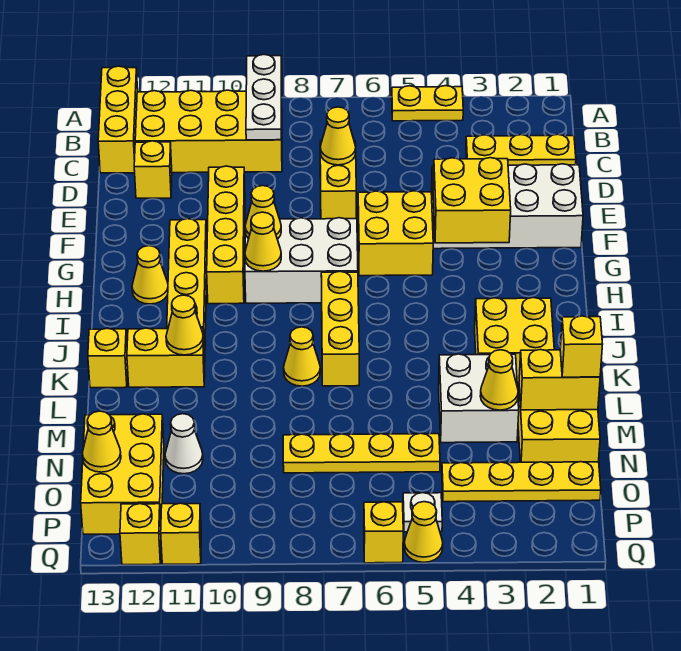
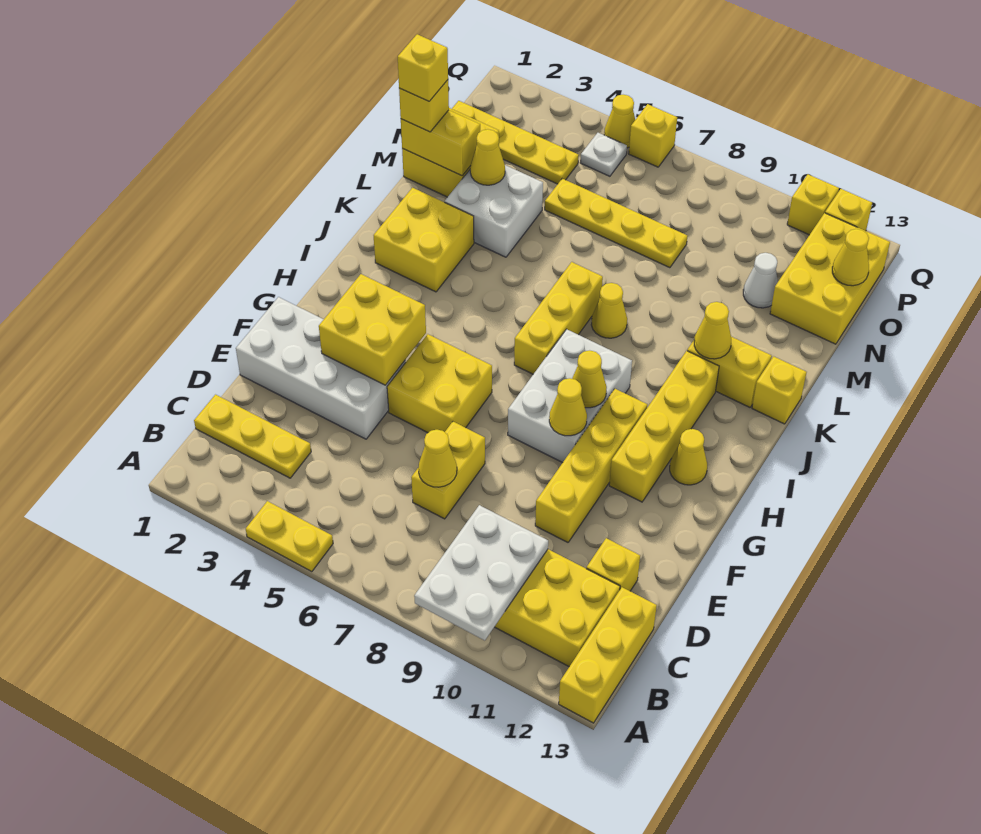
white plate A9:C9 level 2 -> white plate A9:C10 level 2
white brick G7:H9 level 1 -> white brick G8:I9 level 1
none -> yellow brick M1 level 4

